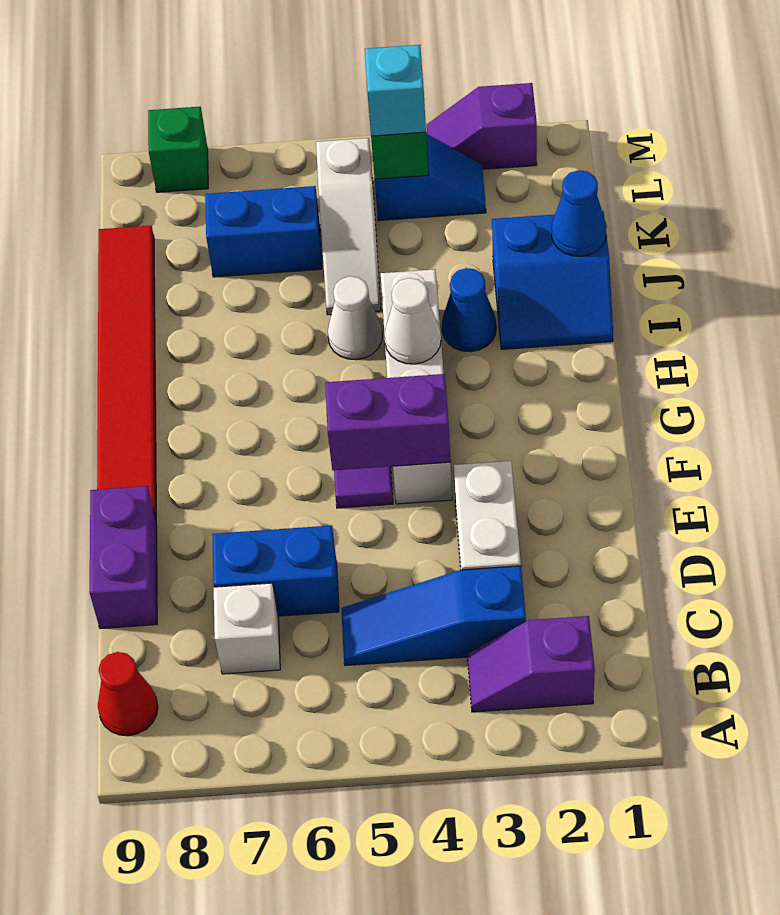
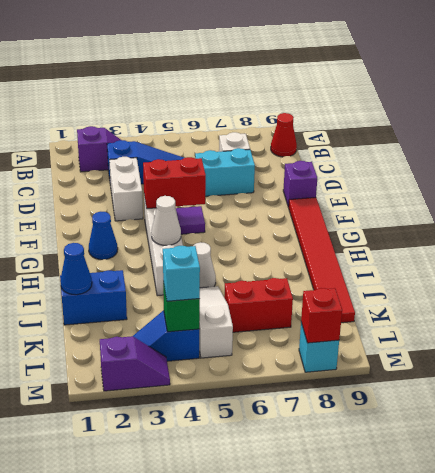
blue brick D6:D7 level 1 -> cyan brick D6:D7 level 1
purple brick D9:E9 level 1 -> purple brick E9 level 1
purple brick F4:F5 level 2 -> red brick F4:F5 level 2
blue cone I3 level 1 -> blue cone G2 level 1
blue brick K6:K7 level 1 -> red brick K6:K7 level 1
green brick M8 level 1 -> cyan brick M8 level 1
none -> red brick M8 level 2

